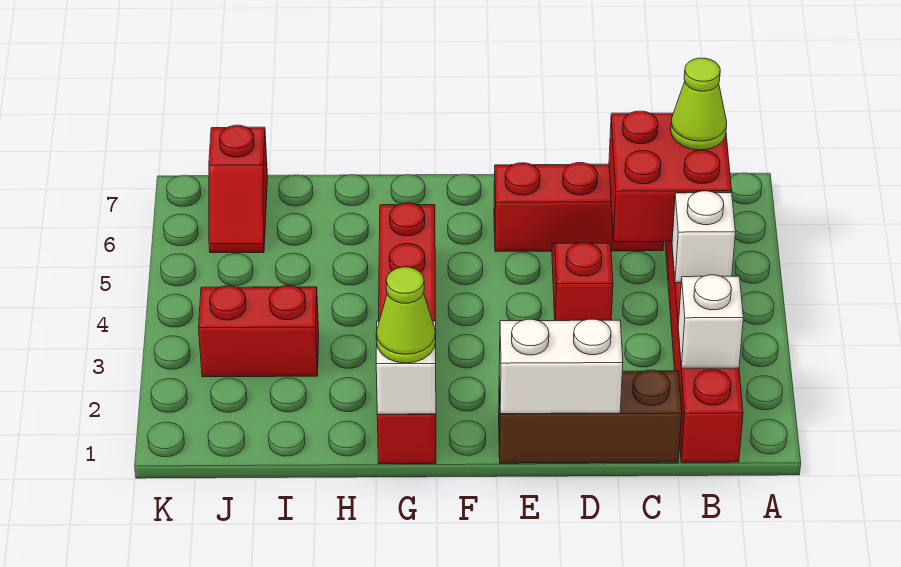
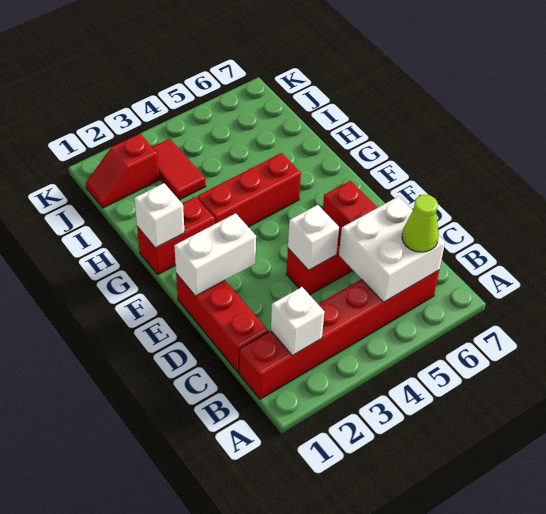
white brick B4 level 2 -> white brick D4 level 2
red brick B5:C6 level 2 -> white brick B5:C6 level 2
brown brick C1:E1 level 1 -> red brick C1:E1 level 1
white brick D1:E1 level 2 -> white brick E1:E2 level 2
lime cone G1 level 3 -> none
red brick I3:J3 level 1 -> red tile I3:J3 level 1
red slope J6:J7 level 1 top 7 -> red slope J1:J2 level 1 top 2

